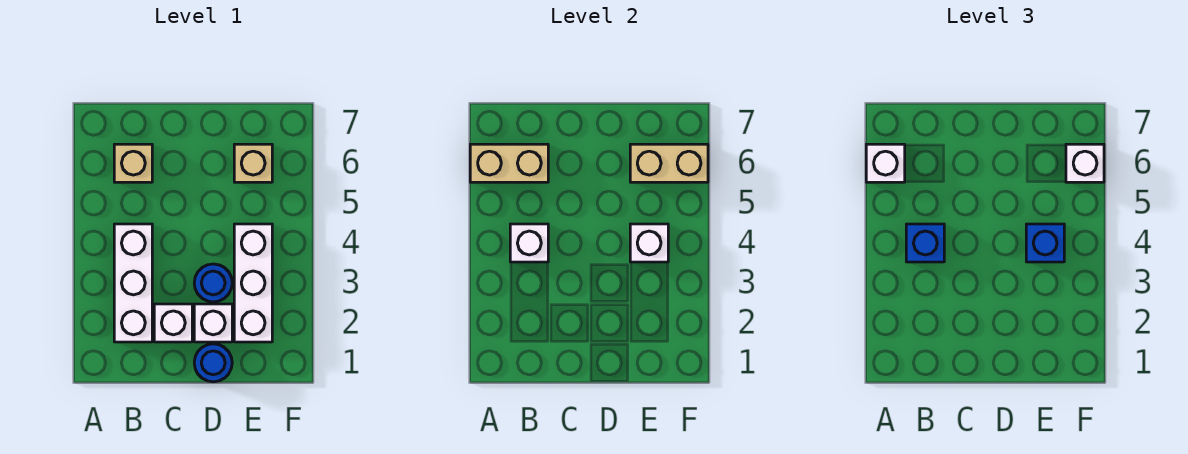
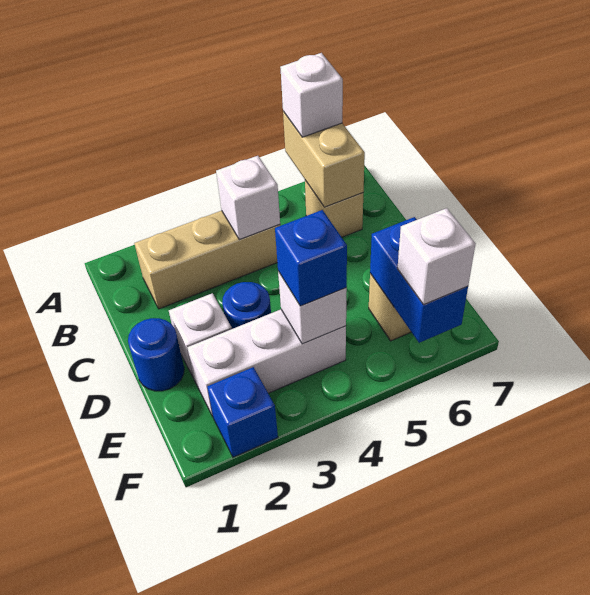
white brick B2:B4 level 1 -> tan brick B2:B4 level 1
blue brick B4 level 3 -> blue brick F2 level 1
white brick C2 level 1 -> none
tan brick E6:F6 level 2 -> blue brick E6:F6 level 2

